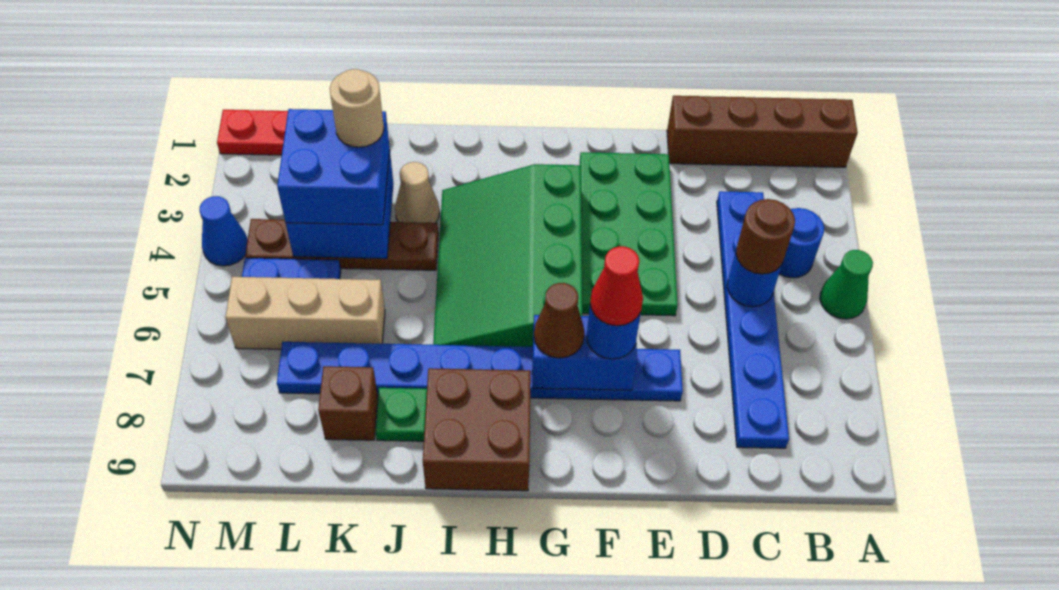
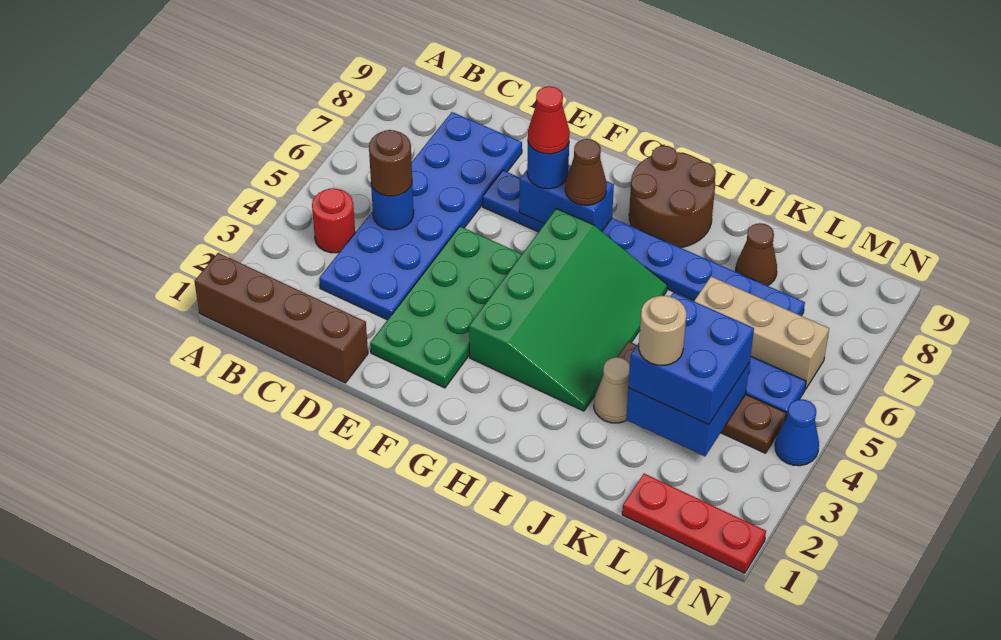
green cone A5 level 1 -> none
blue round brick B4 level 1 -> red round brick B4 level 1
blue plate C3:C8 level 1 -> blue plate C3:D8 level 1
brown brick H8:I9 level 1 -> brown round brick H8:I9 level 1
green plate J8 level 1 -> none
brown brick K8 level 1 -> brown cone K8 level 1

